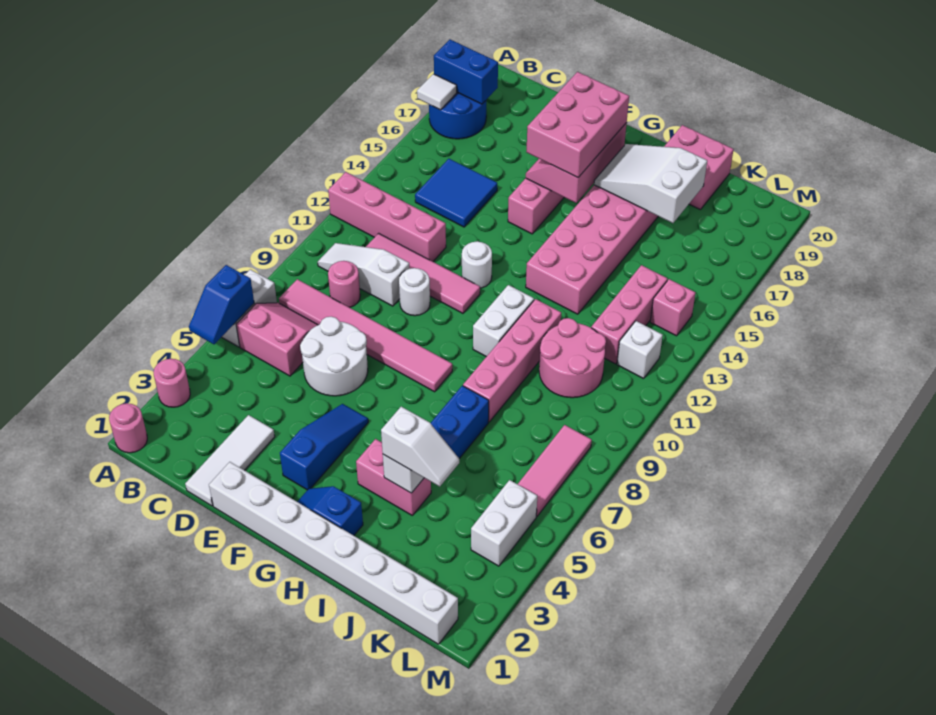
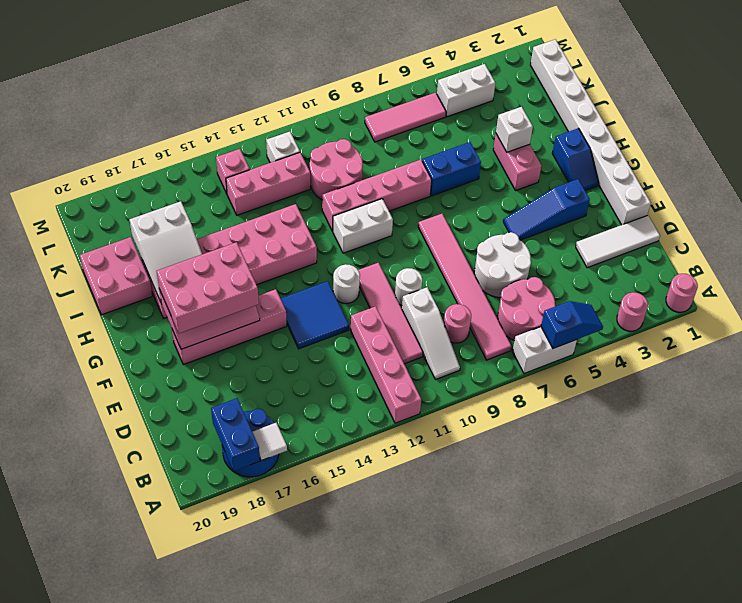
pink slope B6:C7 level 1 top 6 -> pink round brick B6:C7 level 1
blue tile C14:D15 level 1 -> blue tile E13:F14 level 1
white slope I4:J4 level 3 top I -> none

